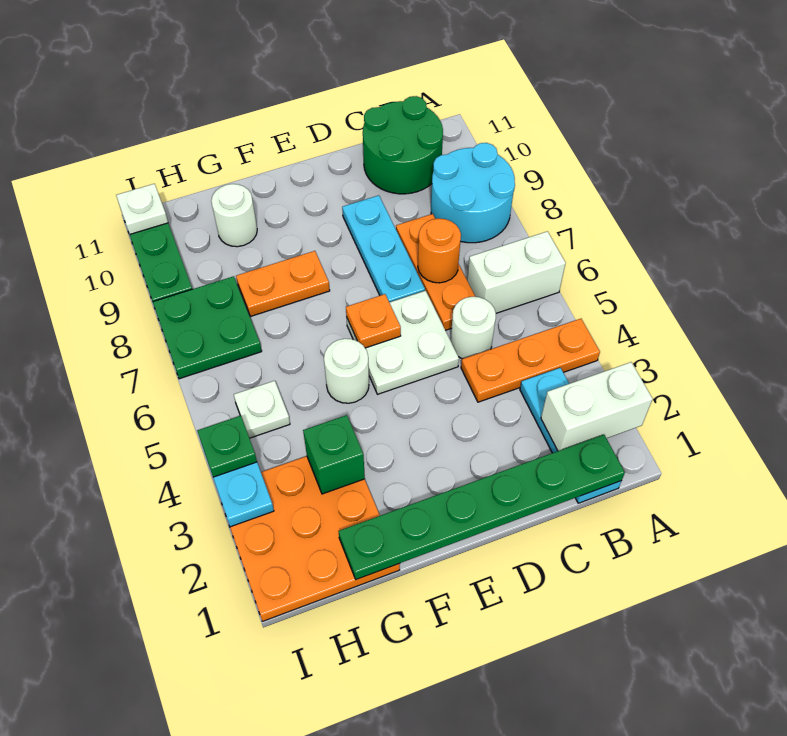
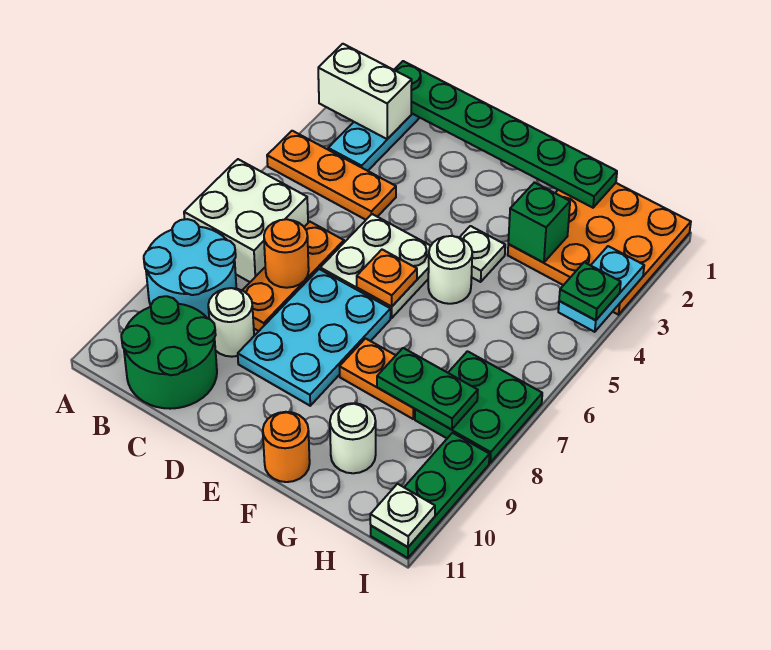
white brick A6:B6 level 1 -> white brick A6:B7 level 1
white round brick C5 level 1 -> white round brick C9 level 1
cyan plate D7:D9 level 1 -> cyan plate D7:E9 level 1
none -> orange round brick F11 level 1
none -> green plate G8:H8 level 2
white plate H5 level 1 -> white plate F4 level 1

